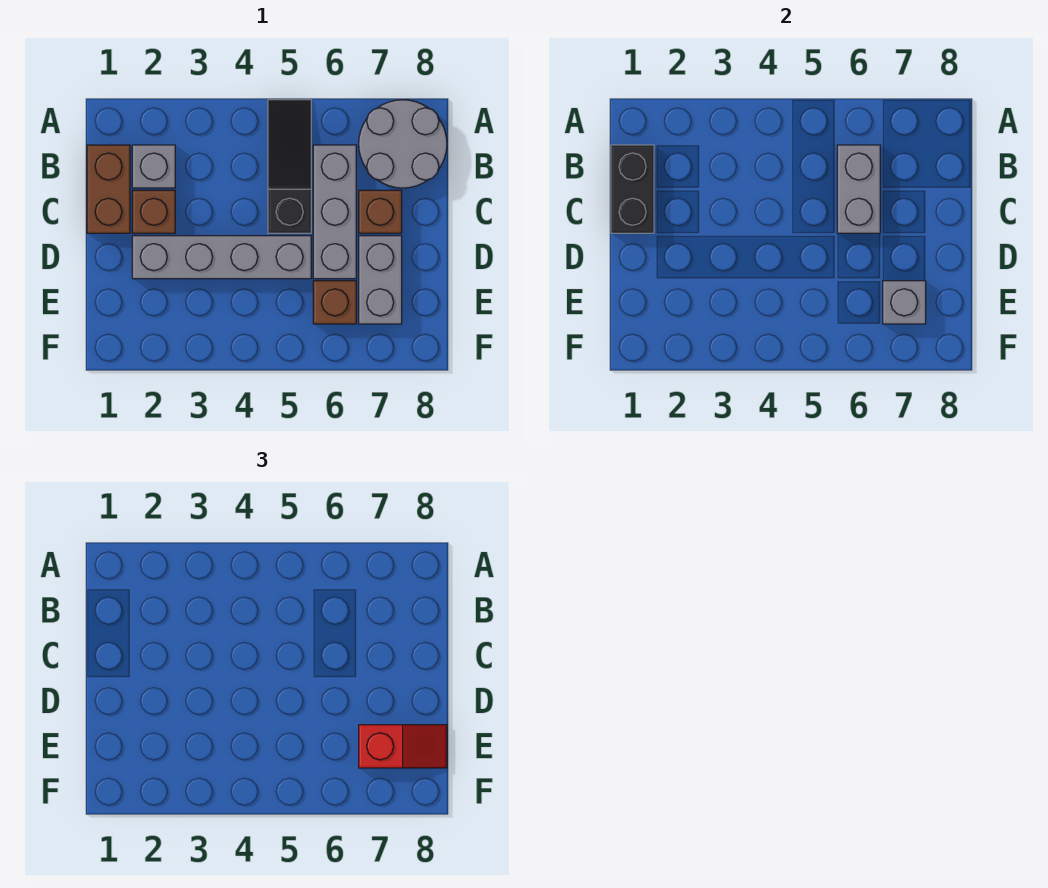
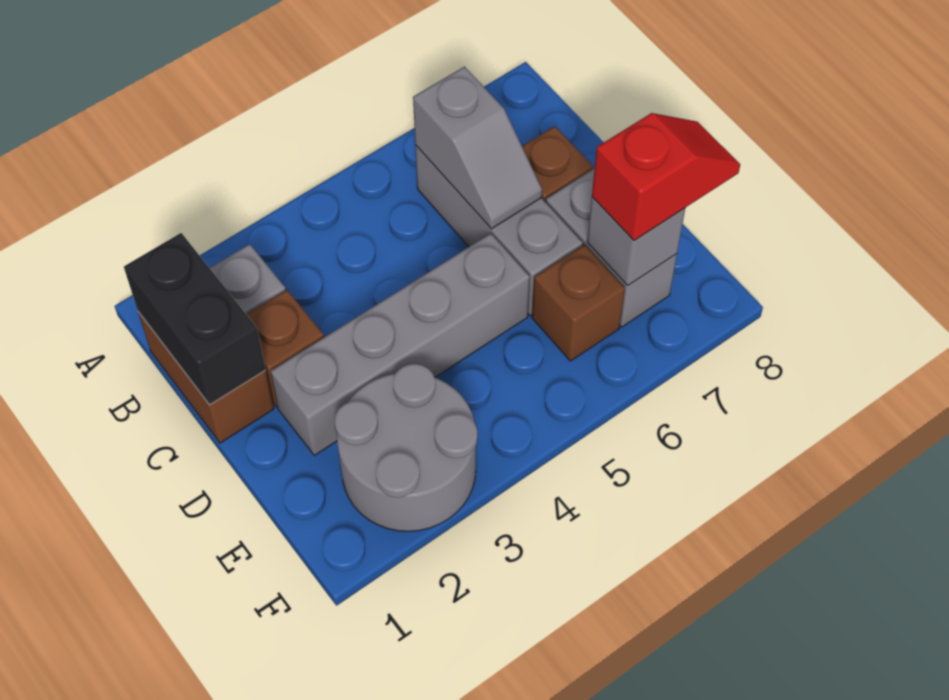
black slope A5:C5 level 1 top C -> none
grey round brick A7:B8 level 1 -> grey round brick E2:F3 level 1
grey brick B6:C6 level 2 -> grey slope B6:C6 level 2 top B

